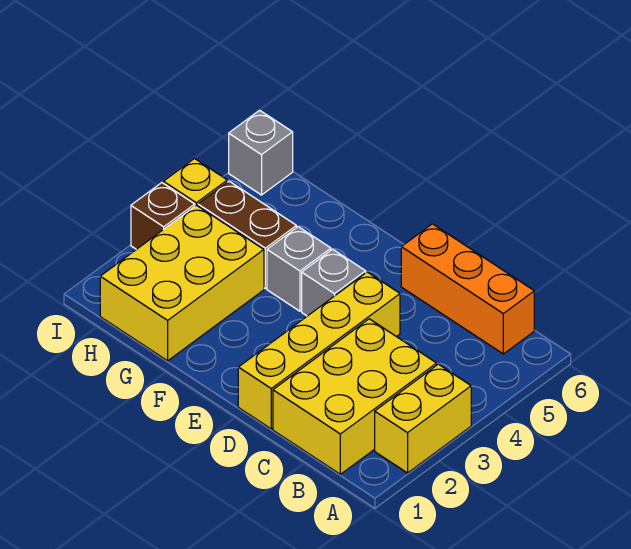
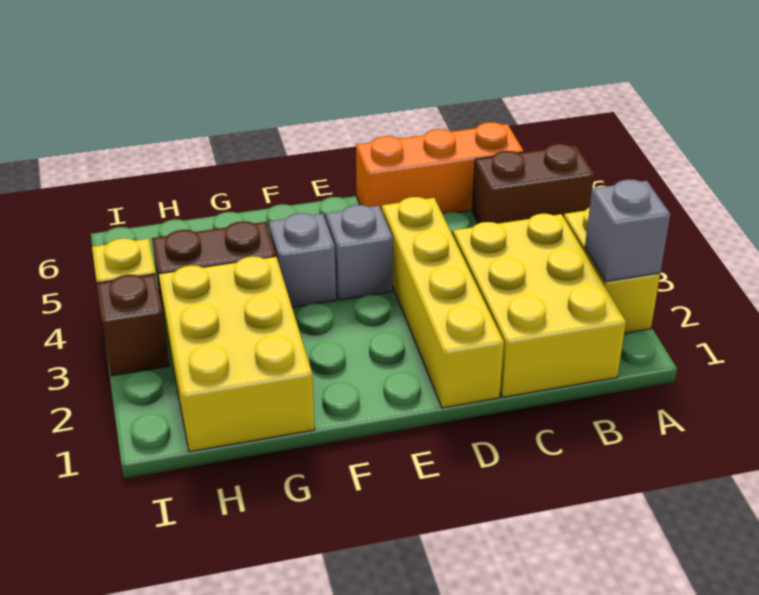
none -> brown brick A5:B5 level 1
grey brick I6 level 1 -> grey brick A2 level 2

